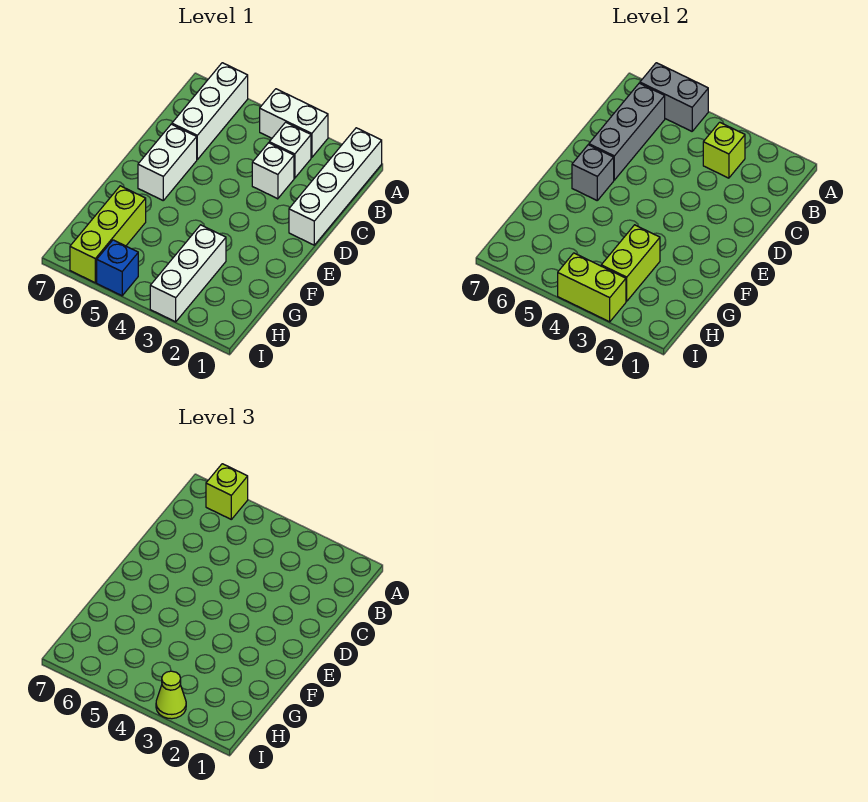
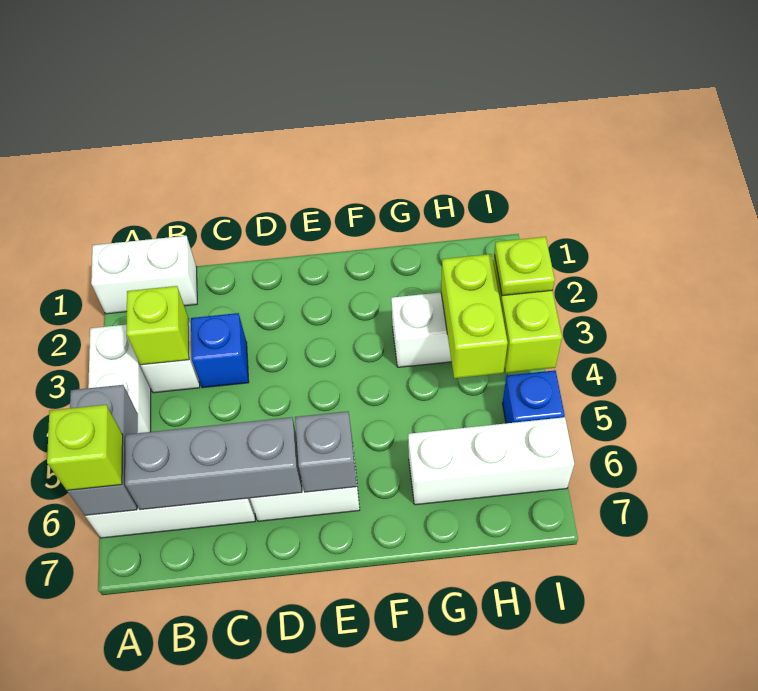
white brick A1:D1 level 1 -> white brick A1:B1 level 1
white brick C3 level 1 -> blue brick C3 level 1
lime brick G3:H3 level 2 -> lime brick H3:H4 level 2
lime brick G6:I6 level 1 -> white brick G6:I6 level 1
lime cone I3 level 3 -> lime plate I3 level 3

